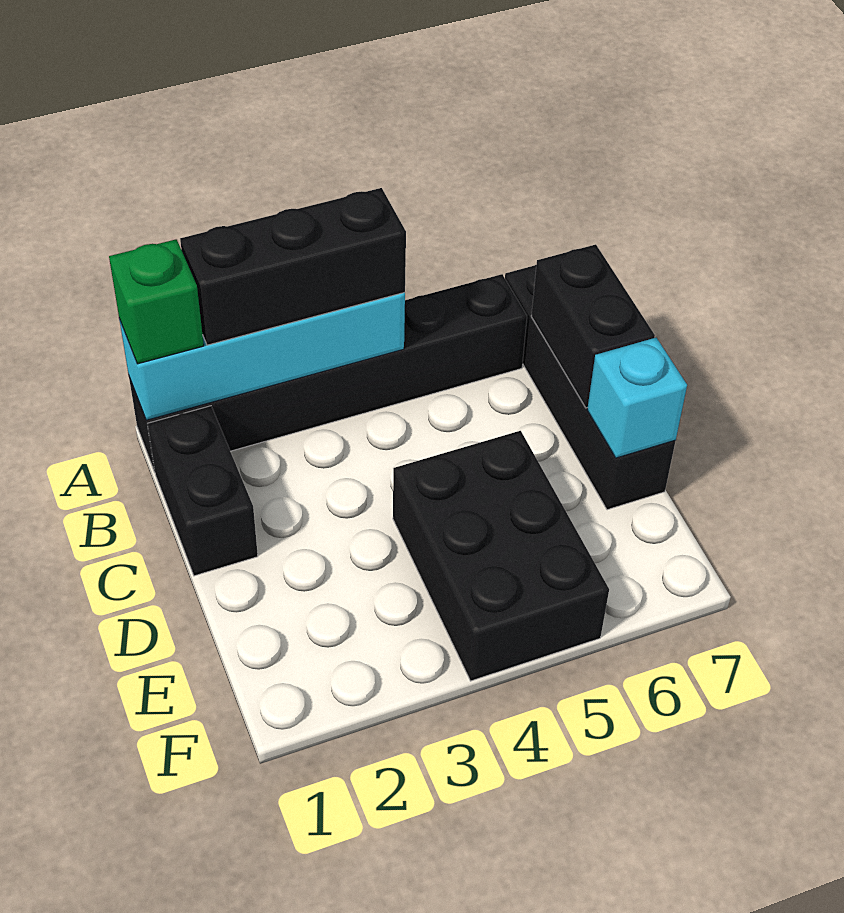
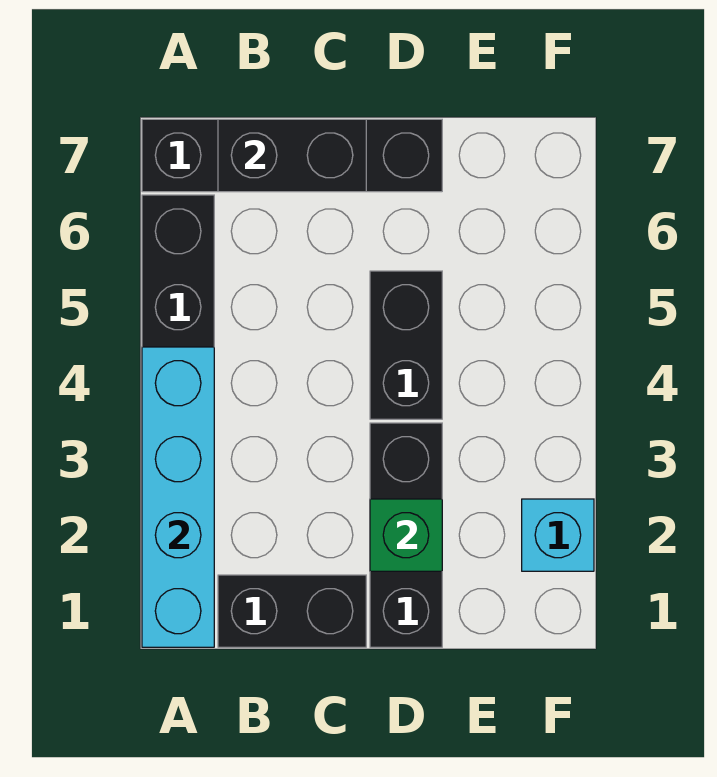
green brick A1 level 3 -> green brick D2 level 2
black brick A2:A4 level 3 -> black brick D1:D3 level 1
black brick D4:F5 level 1 -> black brick D4:D5 level 1
cyan brick D7 level 2 -> cyan brick F2 level 1

